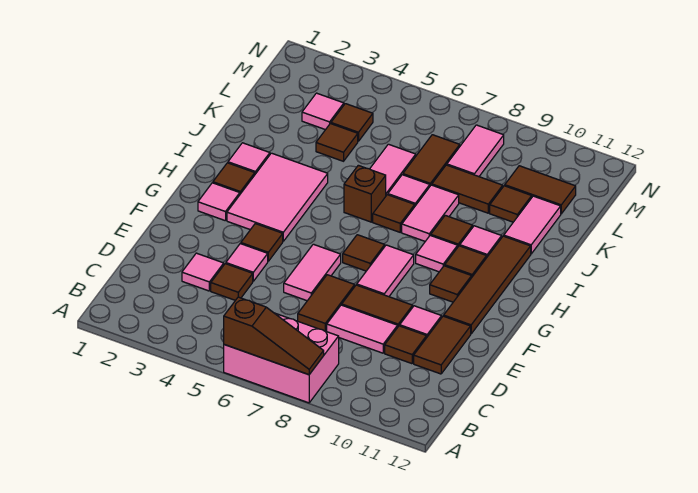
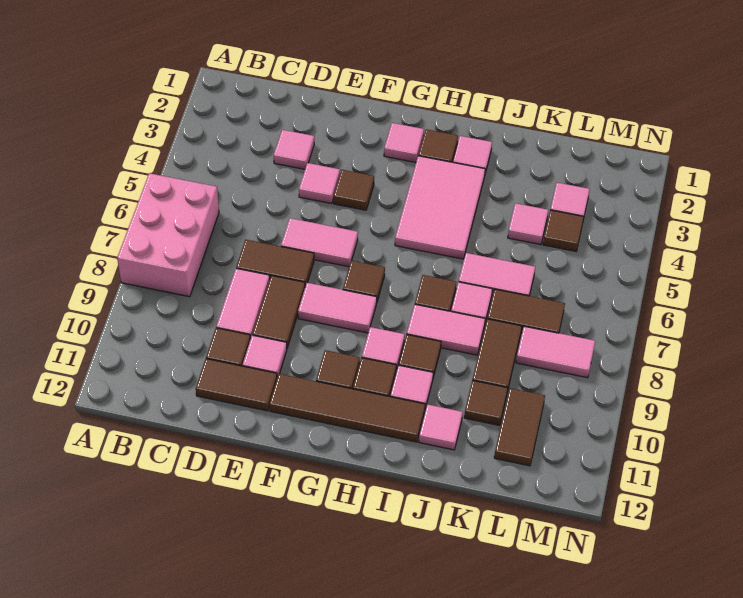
brown slope A6:A8 level 2 top 6 -> none
brown tile D4 level 1 -> none
pink tile G3:I4 level 1 -> pink tile H3:I5 level 1
brown brick I6 level 1 -> none
pink tile J11:K11 level 1 -> pink tile J11 level 1
brown tile K4 level 1 -> pink tile K4 level 1

